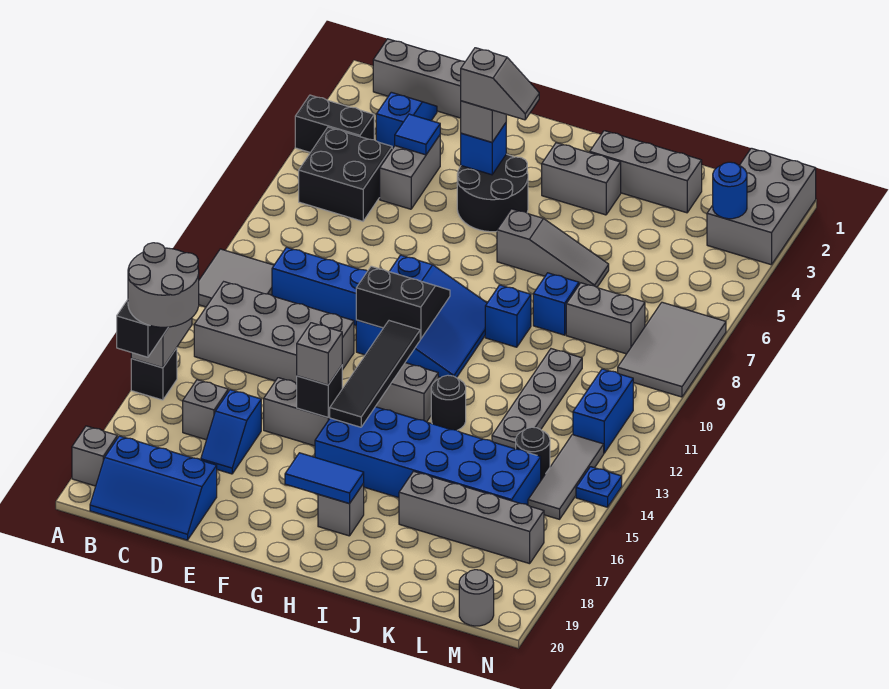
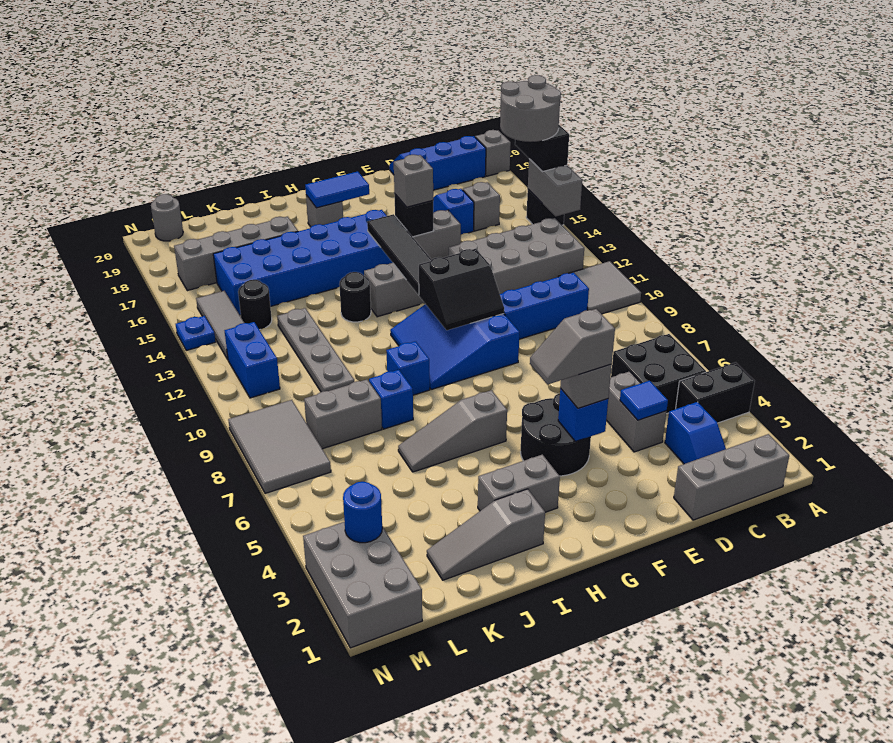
grey brick I2:K2 level 1 -> grey slope I2:K2 level 1 top I

